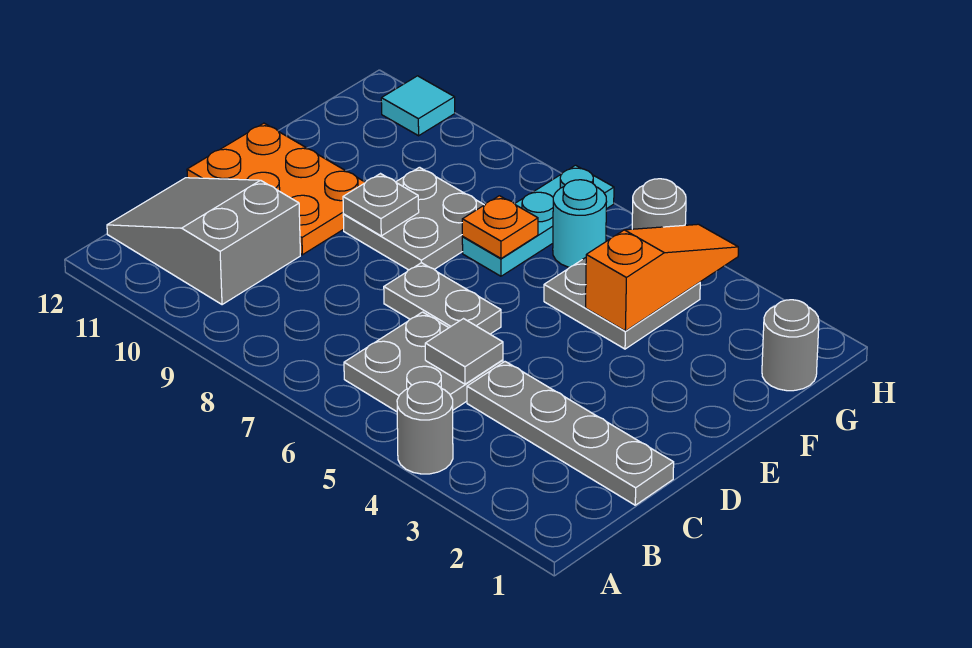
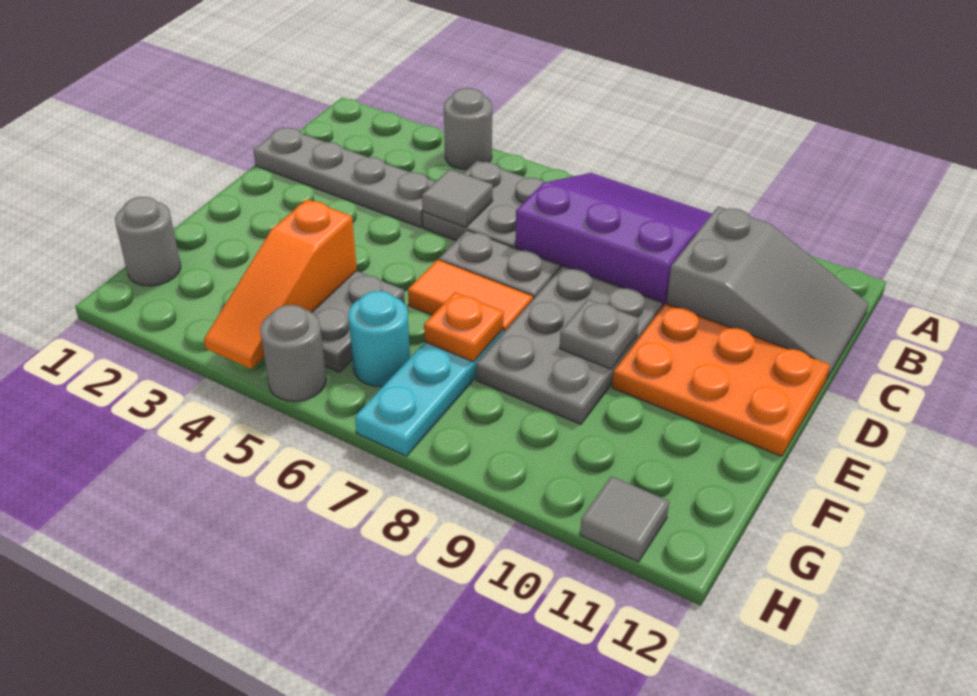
none -> purple slope A7:C9 level 1 top C
none -> orange tile E6:E7 level 1
grey plate E8:F9 level 1 -> grey plate D8:F9 level 1
cyan tile H11 level 1 -> grey tile H11 level 1

